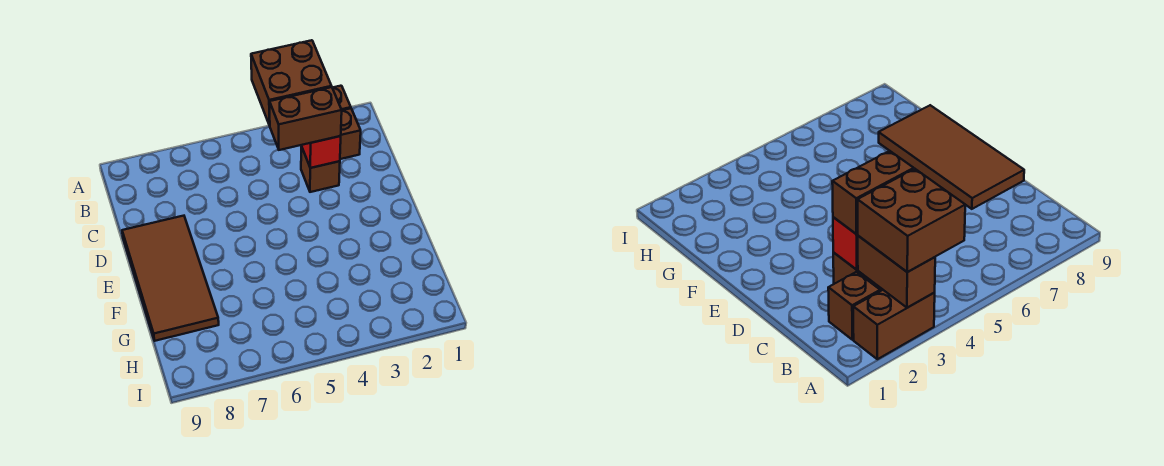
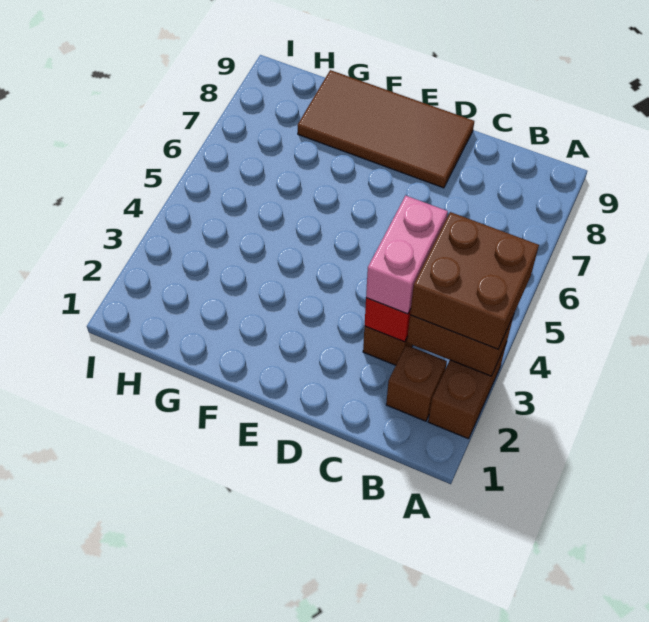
brown brick C3:C4 level 3 -> pink brick C3:C4 level 3

